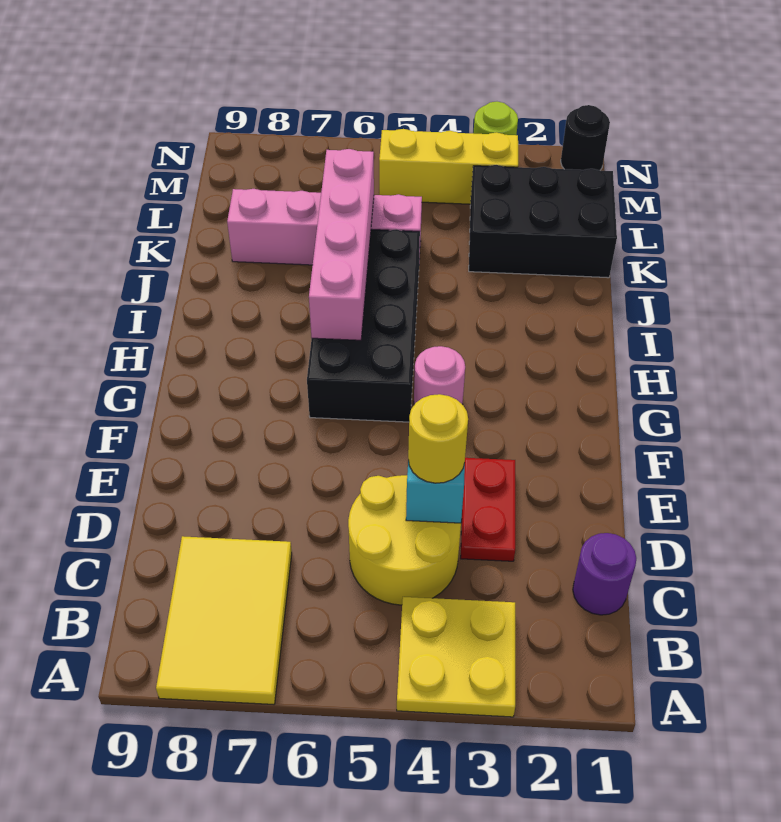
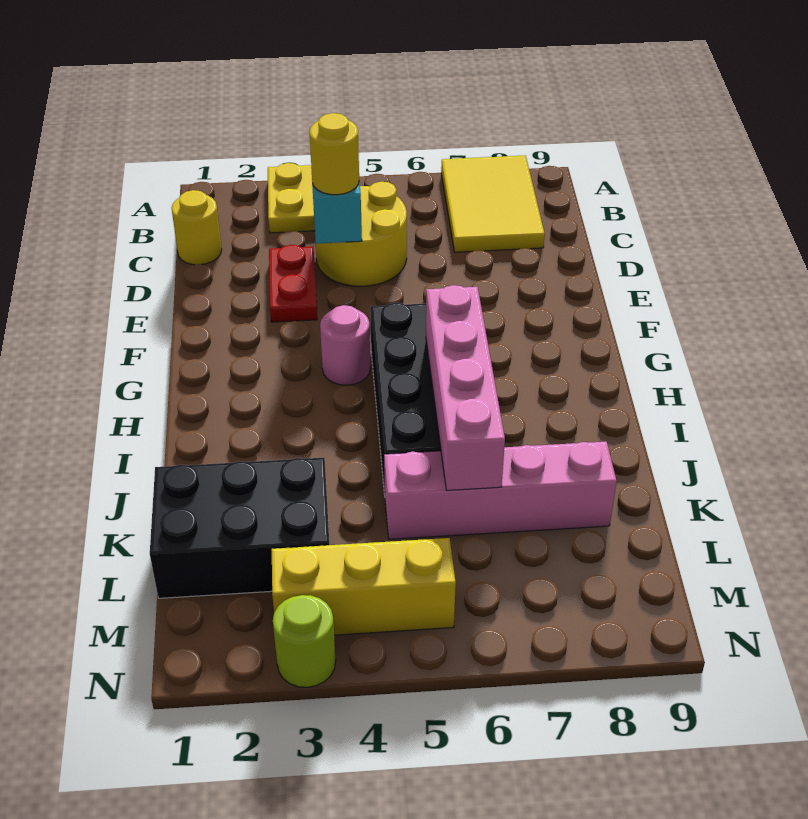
purple round brick C1 level 1 -> yellow round brick C1 level 1
black round brick N1 level 1 -> none

